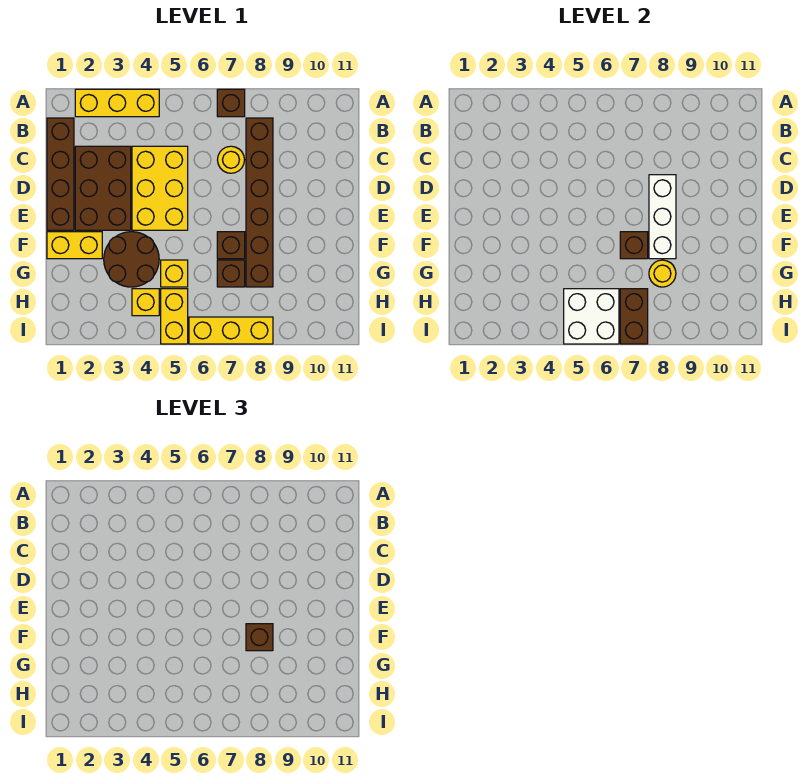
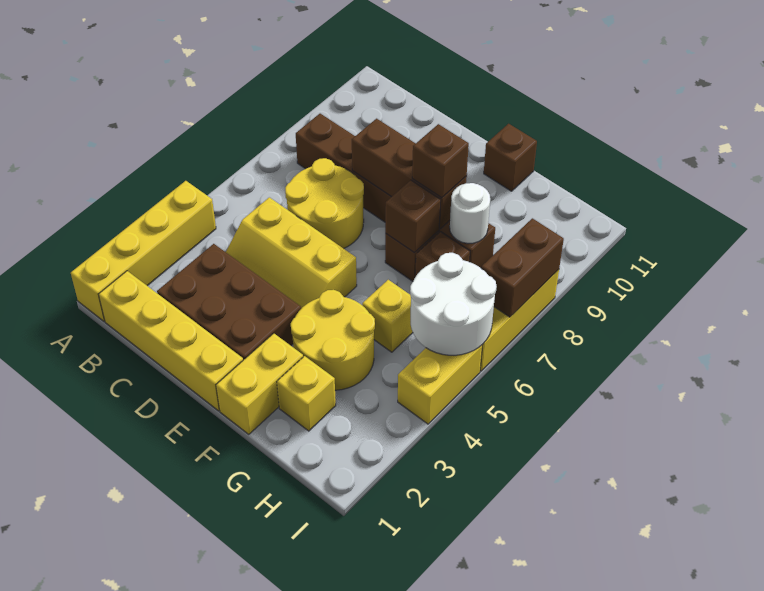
yellow brick A2:A4 level 1 -> yellow brick A1:A4 level 1
brown brick A7 level 1 -> brown brick F11 level 1
brown brick B1:E1 level 1 -> yellow brick B1:E1 level 1
yellow brick C4:E5 level 1 -> yellow slope C4:E5 level 1 top 5
yellow round brick C7 level 1 -> yellow round brick C6:D7 level 1
white brick D8:F8 level 2 -> brown brick D8:F8 level 2
brown round brick F3:G4 level 1 -> yellow round brick F3:G4 level 1
yellow round brick G8 level 2 -> white round brick G8 level 2
yellow brick H4 level 1 -> yellow brick G2 level 1
yellow brick H5:I5 level 1 -> yellow brick I4:I5 level 1
white brick H5:I6 level 2 -> white round brick H5:I6 level 2
brown brick H7:I7 level 2 -> brown brick I7:I8 level 2

